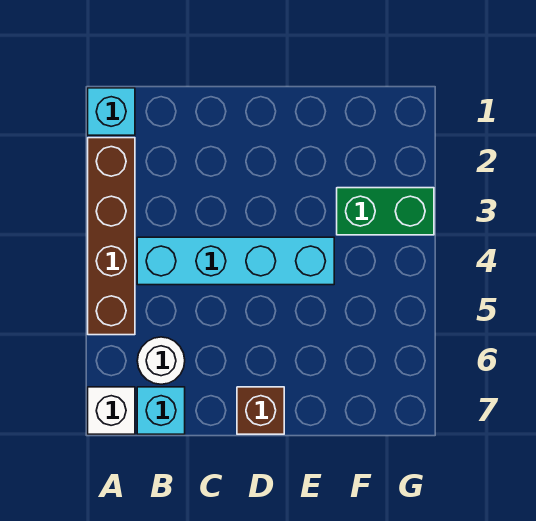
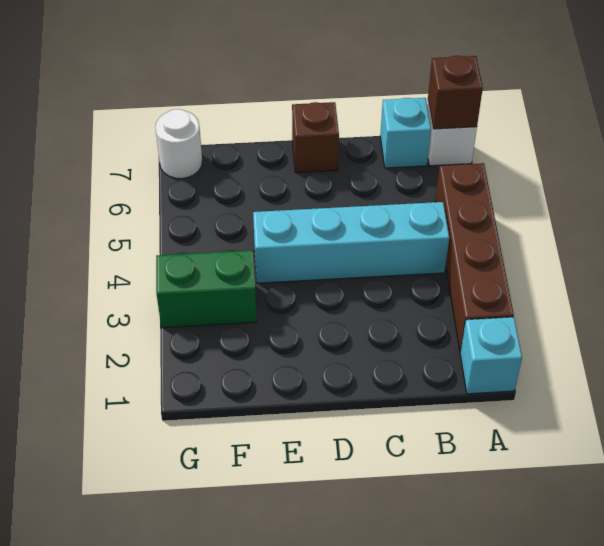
none -> brown brick A7 level 2
white round brick B6 level 1 -> white round brick G7 level 1

